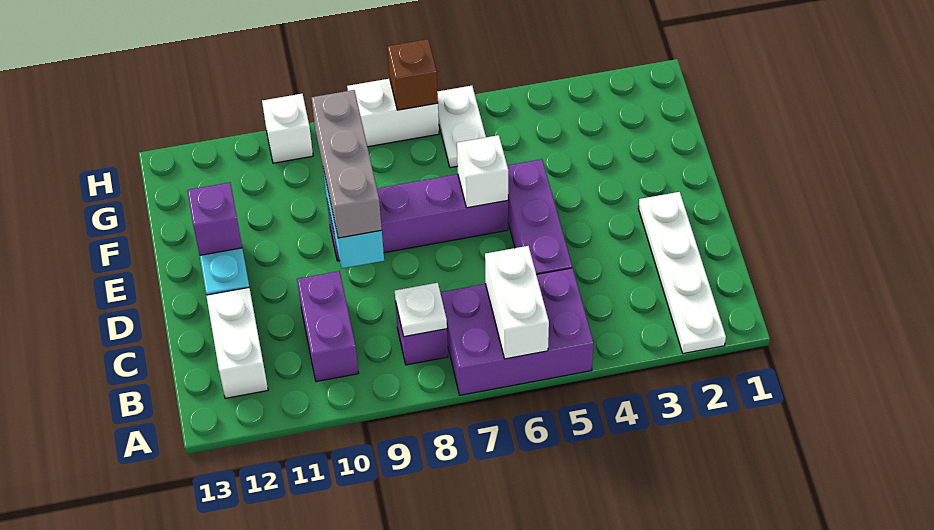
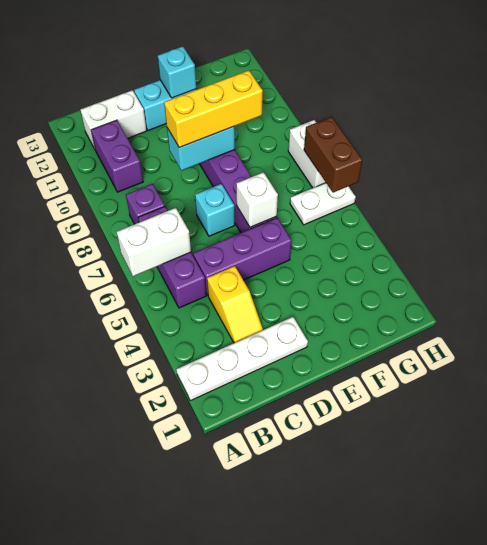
purple brick A5:B7 level 1 -> purple brick B5:B7 level 1
white plate B8 level 2 -> none
purple brick B10:C10 level 1 -> purple brick B10:B11 level 1
none -> yellow slope C3:C4 level 1 top 4
none -> cyan brick D7 level 1
grey brick D9:F9 level 3 -> yellow brick D9:F9 level 3
purple brick E12 level 2 -> cyan brick E12 level 2
brown brick H7 level 2 -> brown brick H6:H7 level 2
white brick H10 level 1 -> none

